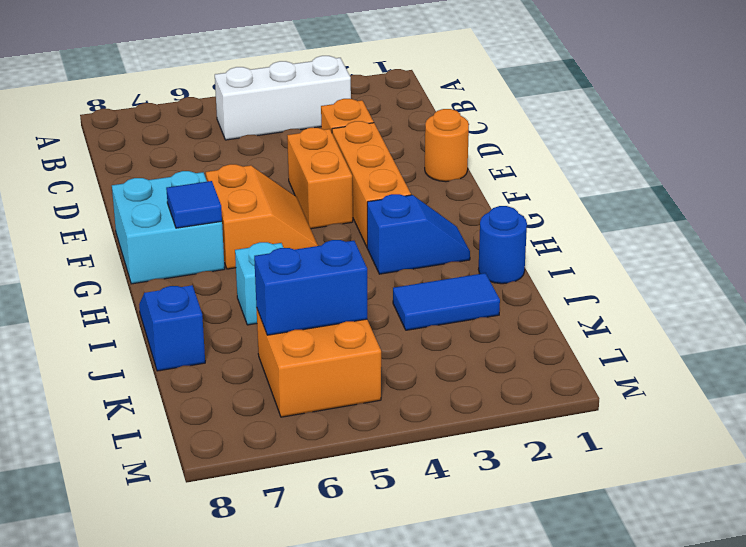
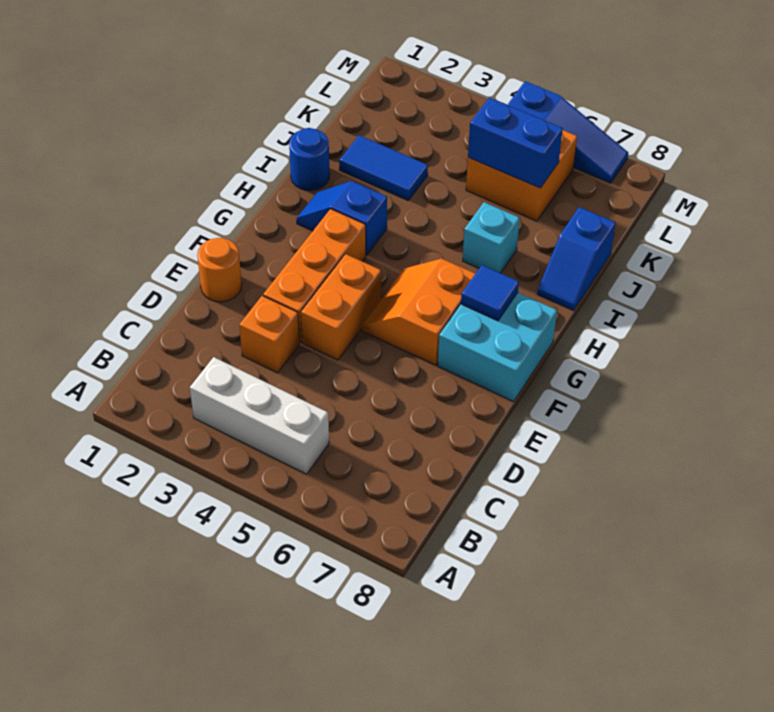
none -> blue slope M5:M7 level 1 top 5

